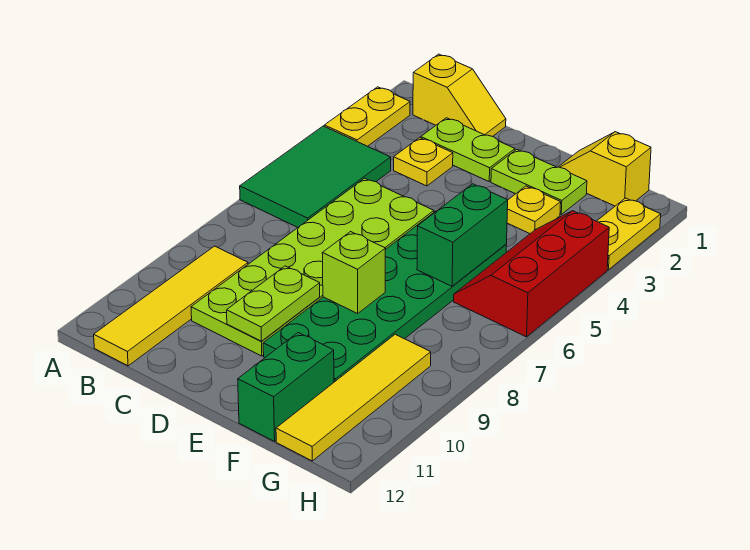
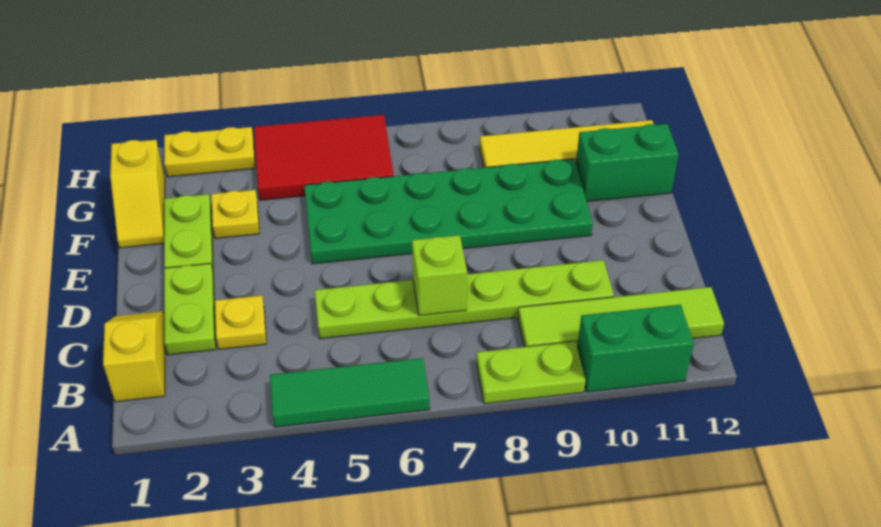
yellow plate A2:A3 level 1 -> none
green tile A4:B6 level 1 -> green tile A4:A6 level 1
yellow tile B9:B12 level 1 -> lime tile B9:B12 level 1
lime plate C5:D10 level 1 -> lime plate C5:C10 level 1
lime plate D9:D10 level 2 -> lime plate A8:A9 level 1
lime brick E8 level 2 -> lime brick C7 level 2
green brick F5:F6 level 2 -> green brick A10:A11 level 1
red slope G4:H6 level 1 top H -> red tile G4:H6 level 1

